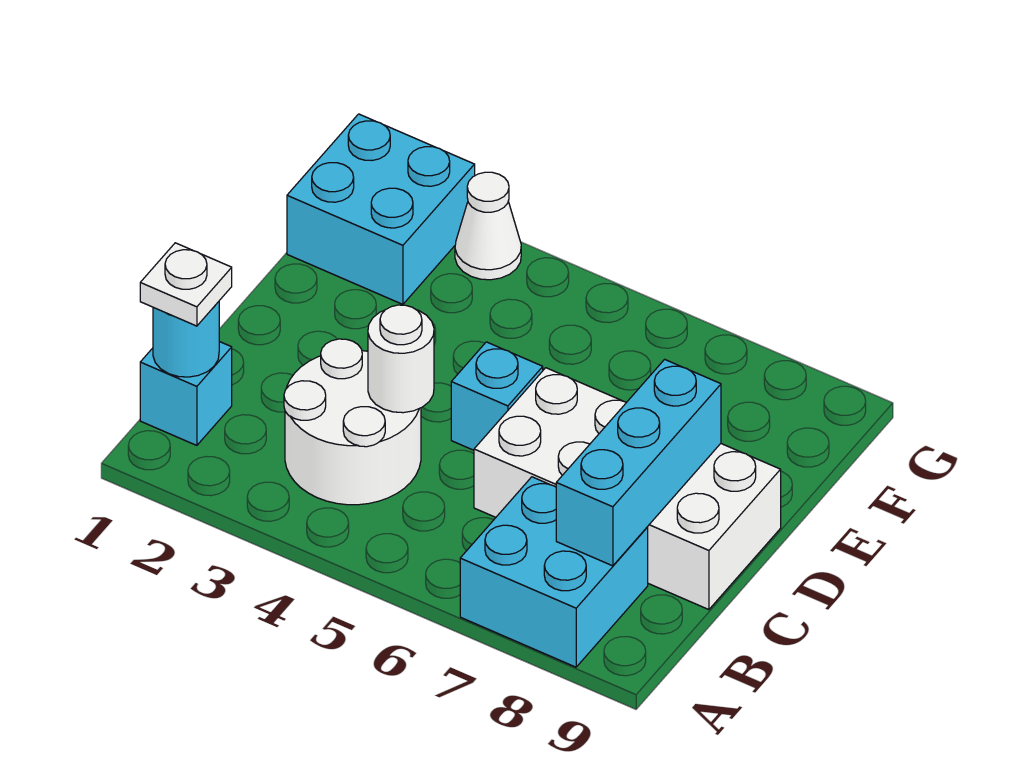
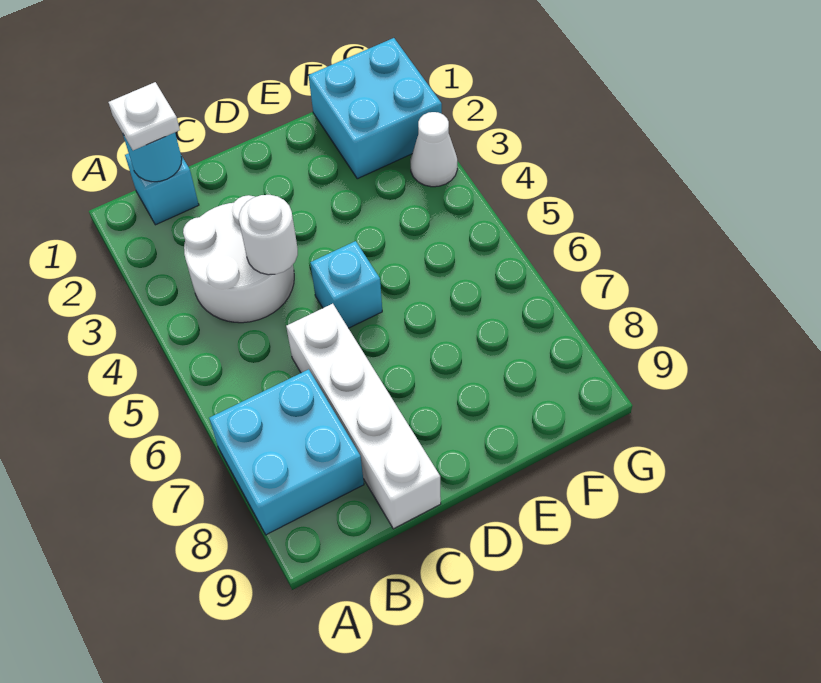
cyan brick B8:D8 level 2 -> none
white brick C6:D9 level 1 -> white brick C6:C9 level 1

